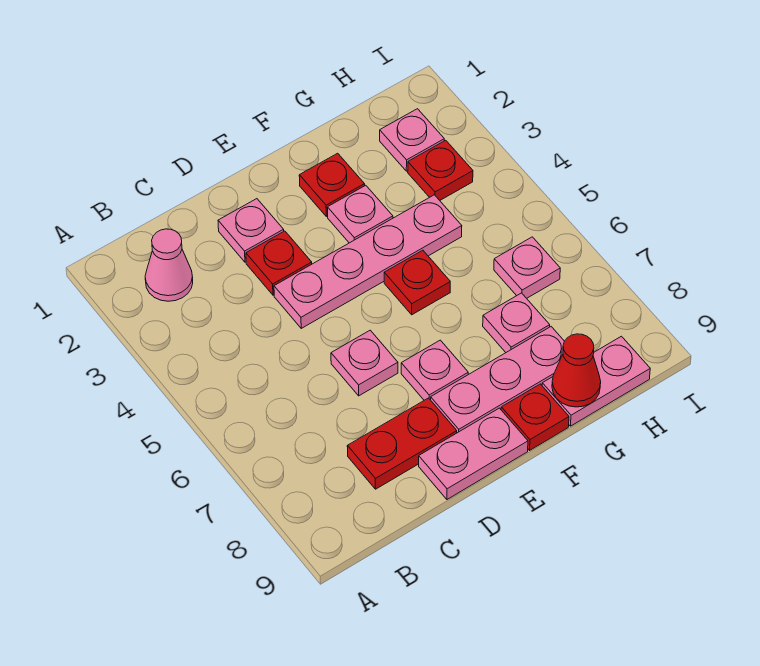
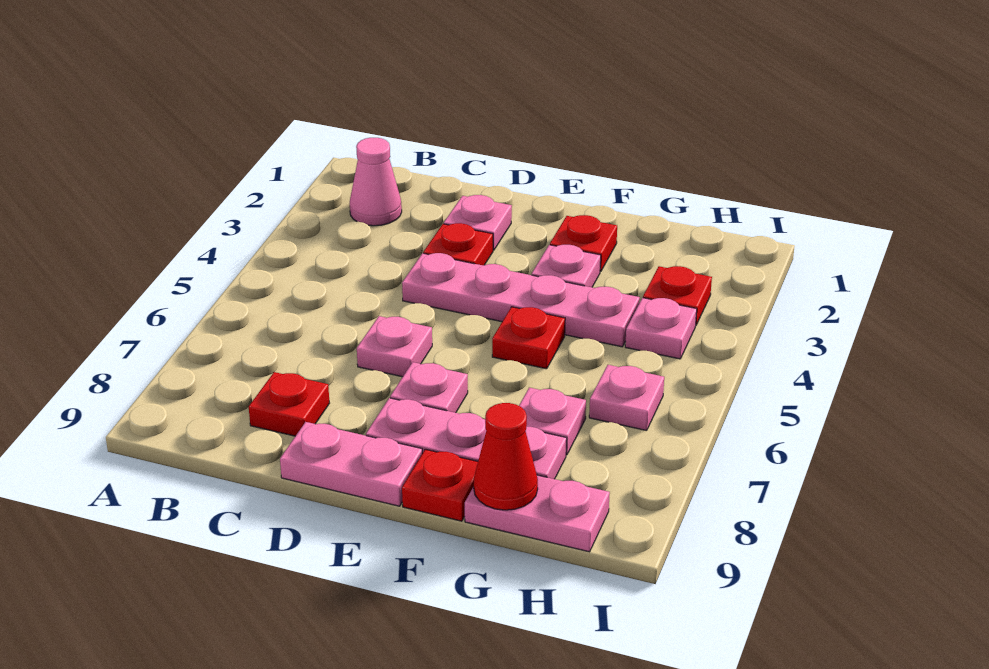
red plate C8:D8 level 1 -> red plate C8 level 1
pink plate H2 level 1 -> pink plate H4 level 1

